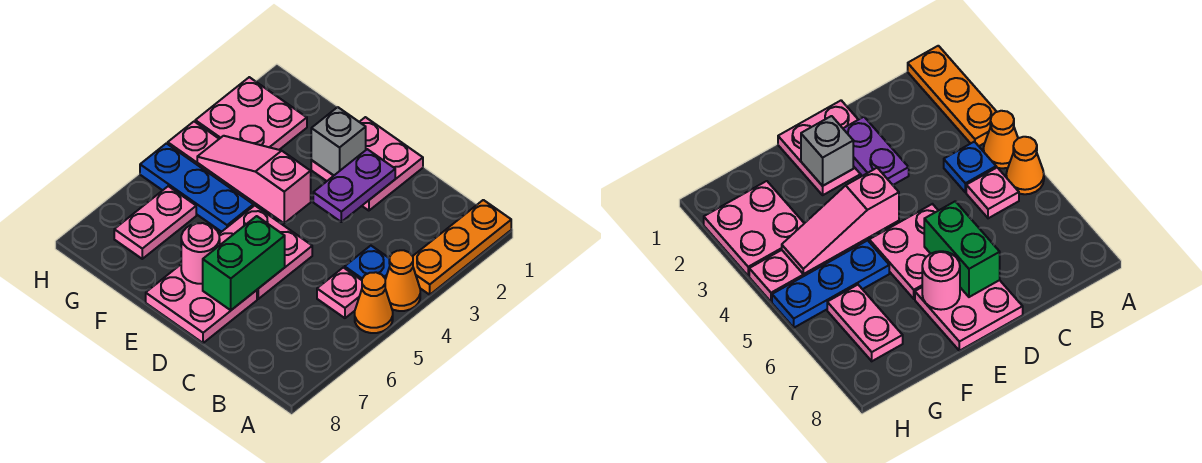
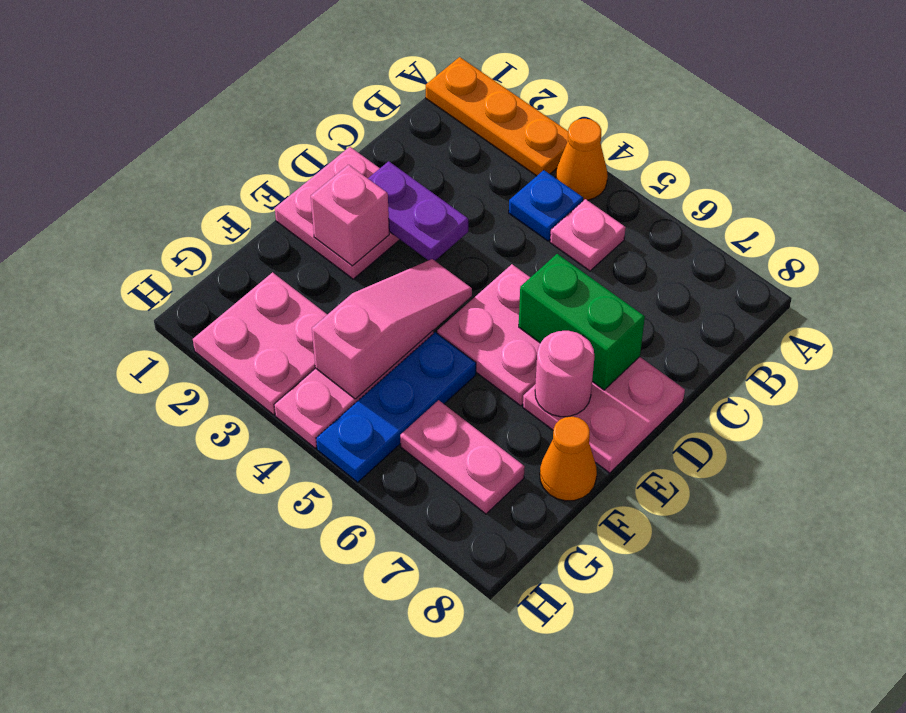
orange cone A5 level 1 -> orange cone F8 level 1
grey brick E2 level 2 -> pink brick E2 level 2
pink slope E4:G4 level 2 top E -> pink slope E4:G4 level 2 top G

